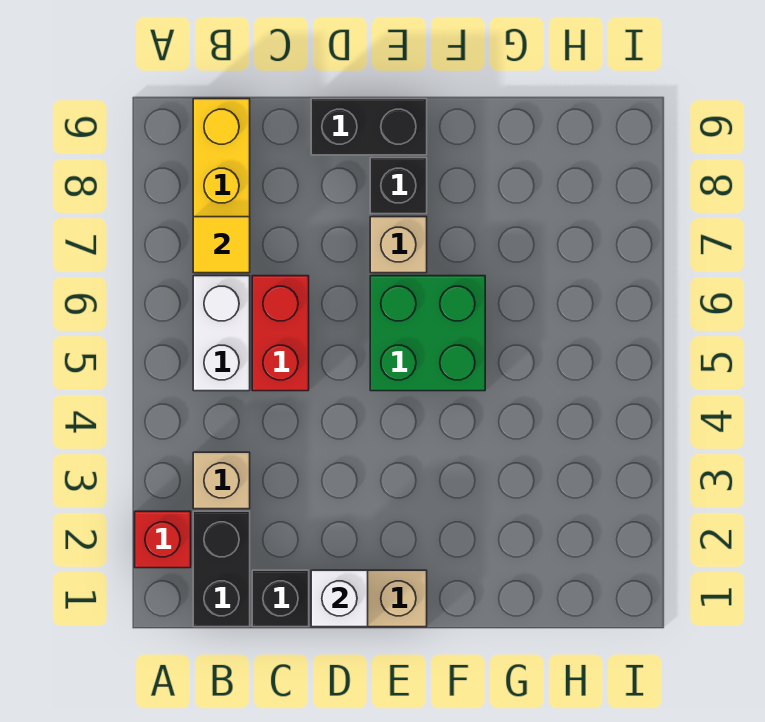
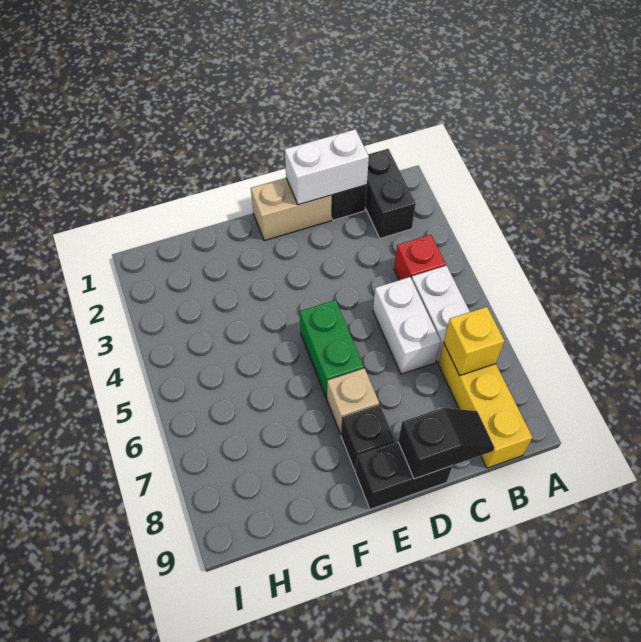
red brick A2 level 1 -> red brick B4 level 1
tan brick B3 level 1 -> none
yellow tile B7 level 2 -> yellow brick B7 level 2
red brick C5:C6 level 1 -> white brick C5:C6 level 1
none -> black slope C9:D9 level 2 top D
white brick D1 level 2 -> white brick C1:D1 level 2
green brick E5:F6 level 1 -> green brick E5:E6 level 1

